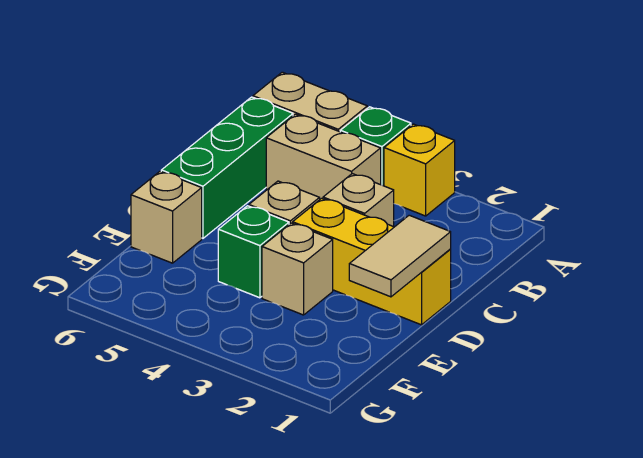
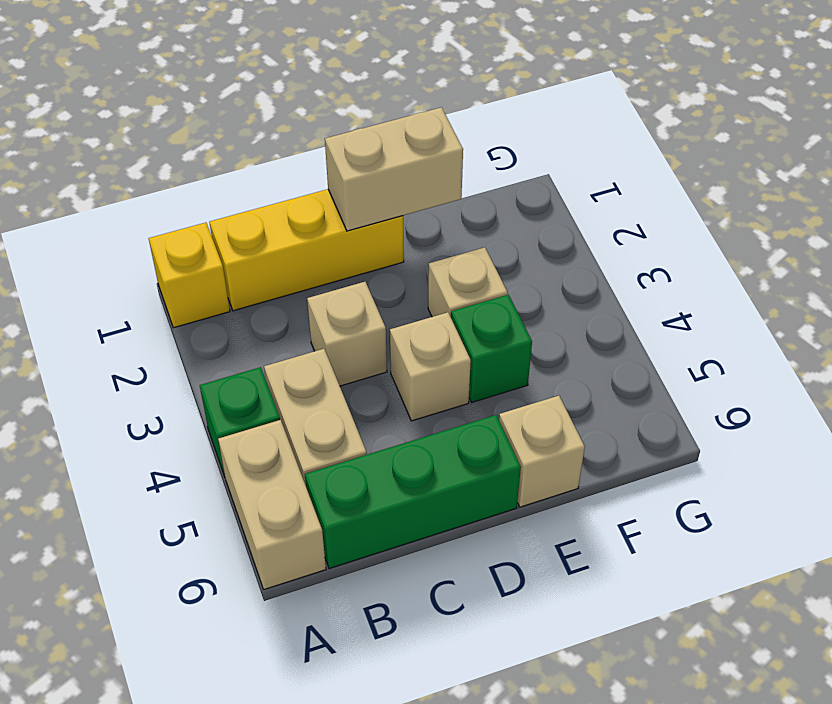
yellow brick A3 level 1 -> yellow brick A1 level 1
yellow brick D1:D3 level 1 -> yellow brick B1:D1 level 1
tan tile D1:E1 level 2 -> tan brick D1:E1 level 2

